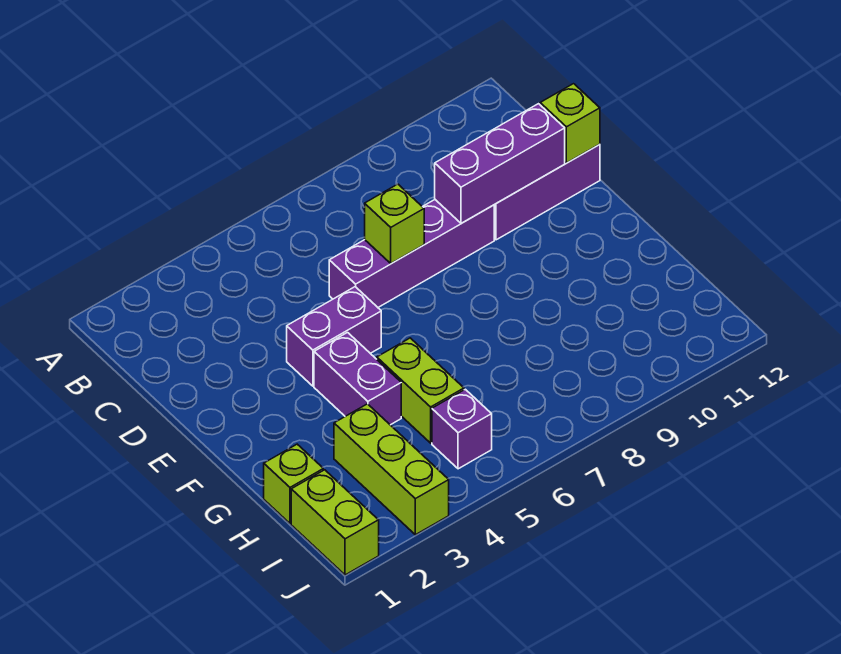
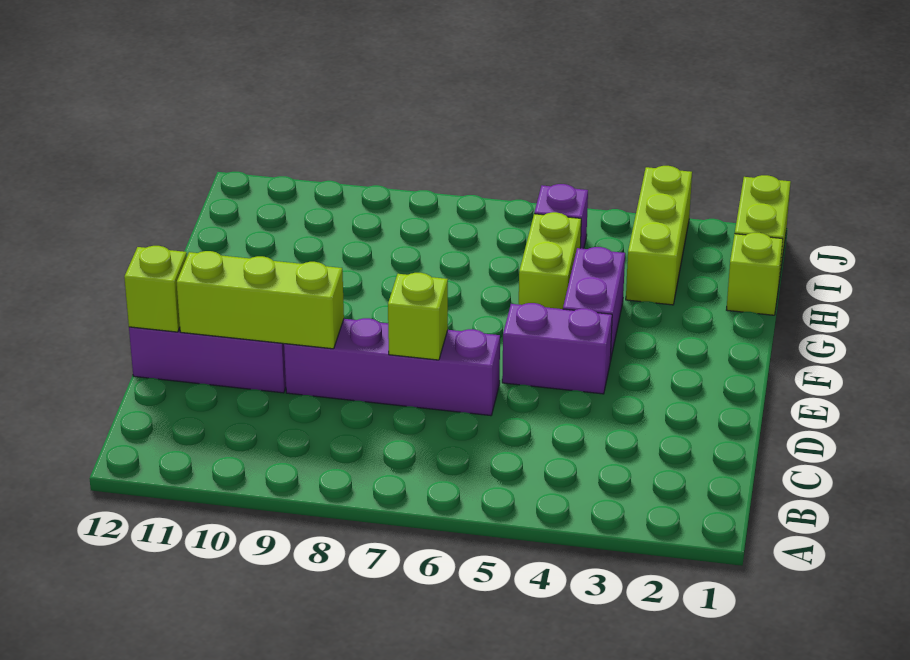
purple brick D9:D11 level 2 -> lime brick D9:D11 level 2

